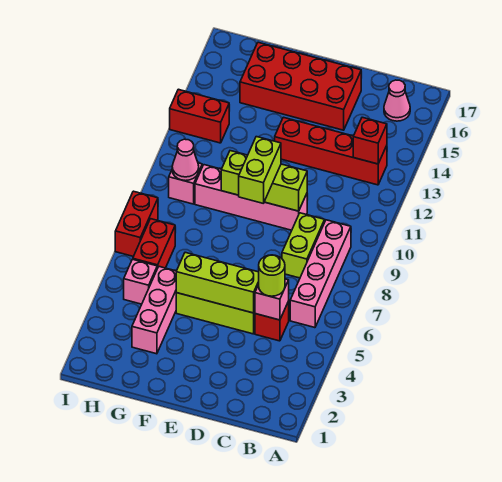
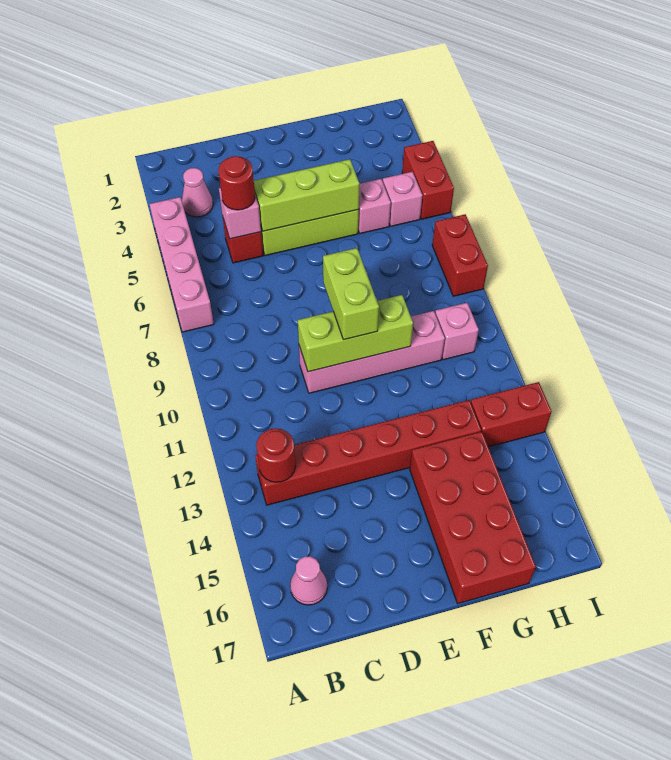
pink brick B6:B9 level 1 -> pink brick A4:A7 level 1
red brick B13:E13 level 1 -> red brick B13:G13 level 1
red brick B13 level 2 -> red round brick B13 level 2
lime round brick C5 level 3 -> red round brick C5 level 3
lime brick C8:C9 level 1 -> none
red brick D15:G16 level 1 -> red brick F14:G17 level 1
pink brick G3:G5 level 1 -> pink brick G5 level 1
red brick H6:H7 level 1 -> red brick I4:I5 level 1
pink cone H10 level 2 -> pink cone B3 level 1

